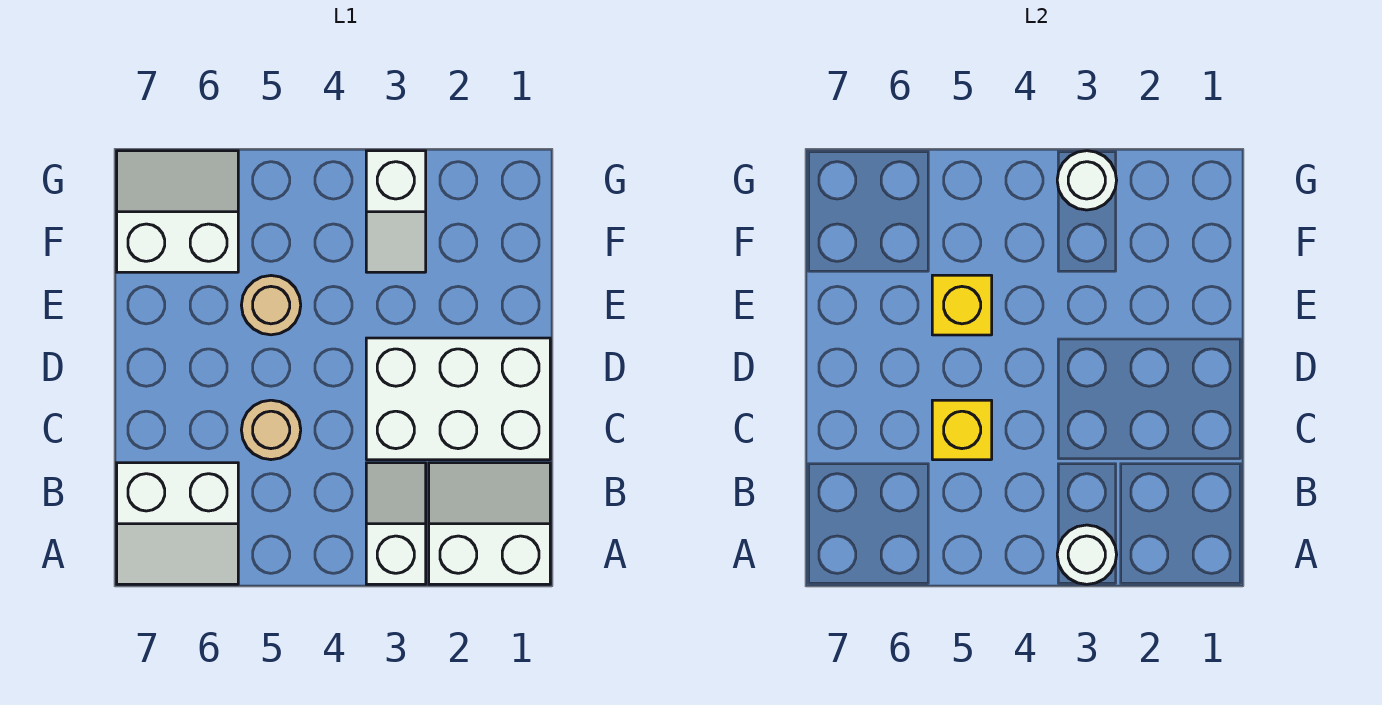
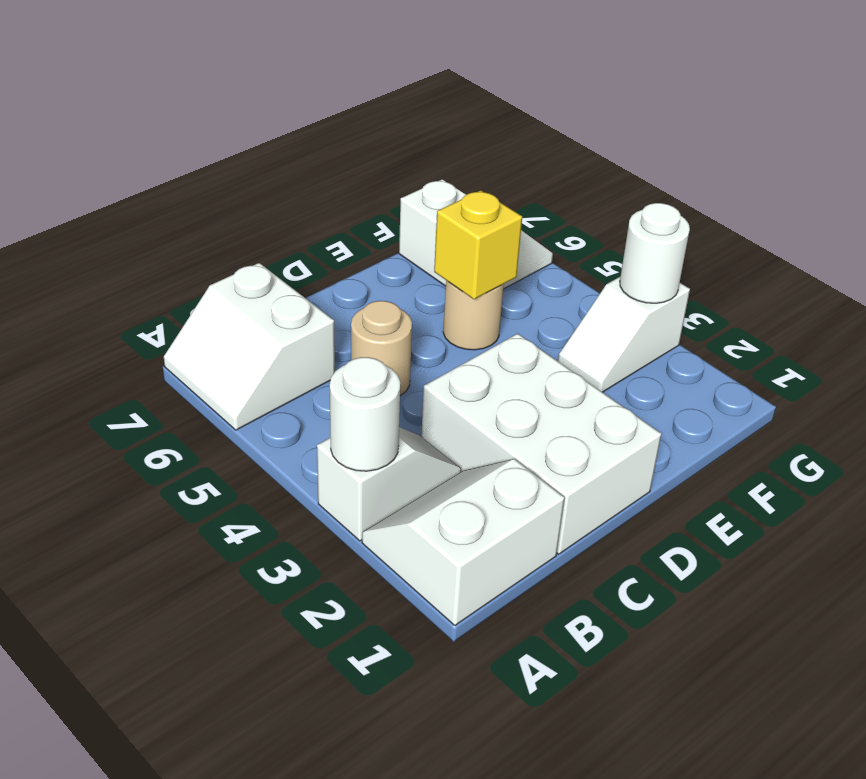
white slope A1:B2 level 1 top A -> white slope A1:B2 level 1 top 1
yellow brick C5 level 2 -> none

